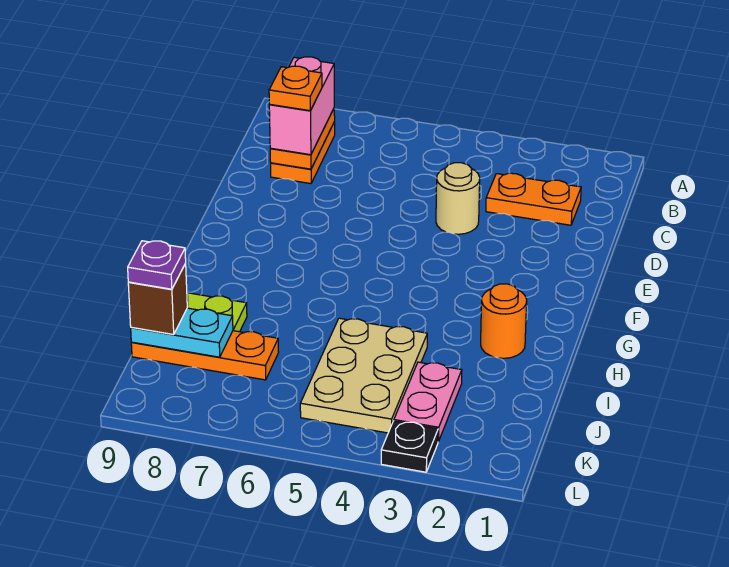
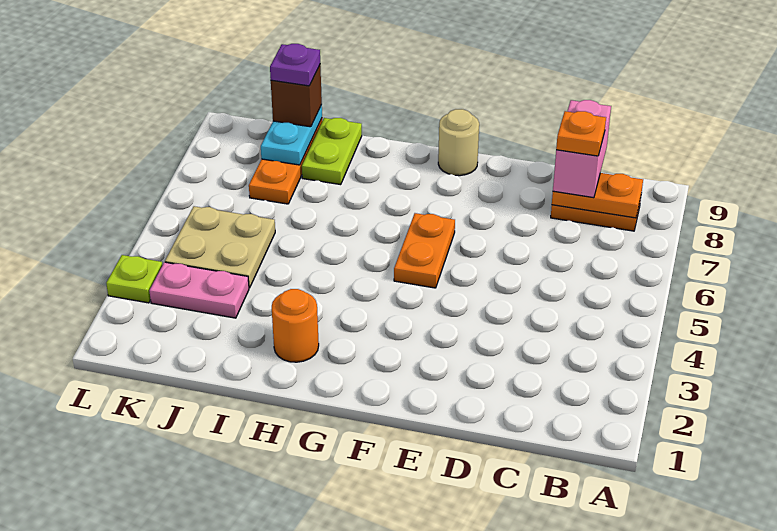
pink brick B8:C8 level 3 -> pink brick C8:C9 level 3
orange plate C2:C3 level 1 -> orange plate F5:F6 level 1
tan round brick D4 level 1 -> tan round brick F9 level 1
tan plate I4:K5 level 1 -> tan plate J4:K5 level 1
black plate L3 level 1 -> lime plate L3 level 1

